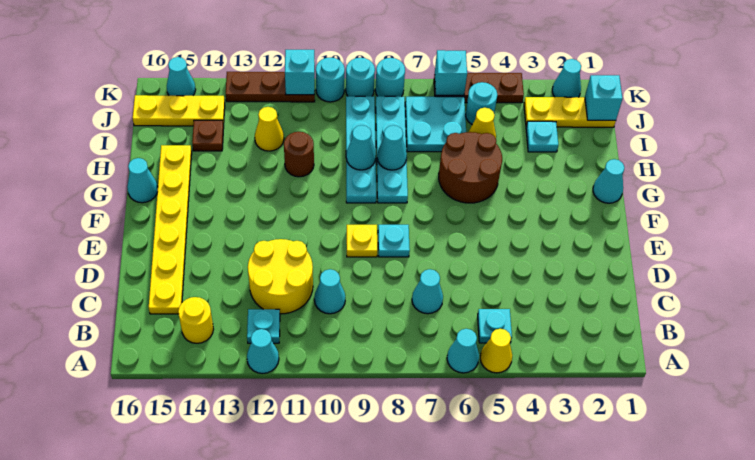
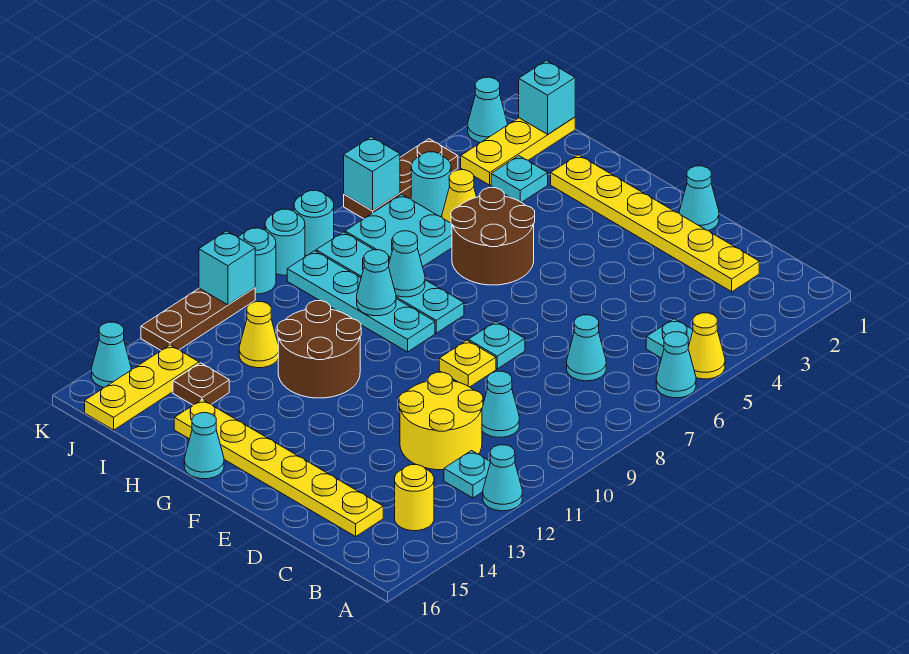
none -> yellow plate C2:H2 level 1
cyan cone G1 level 1 -> cyan cone E1 level 1
brown round brick H11 level 1 -> brown round brick G11:H12 level 1

